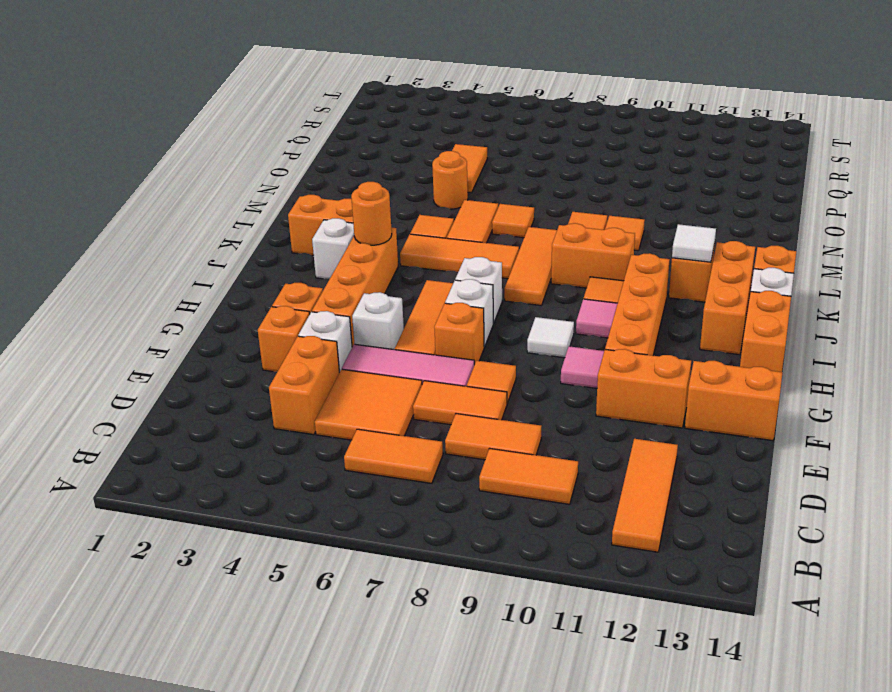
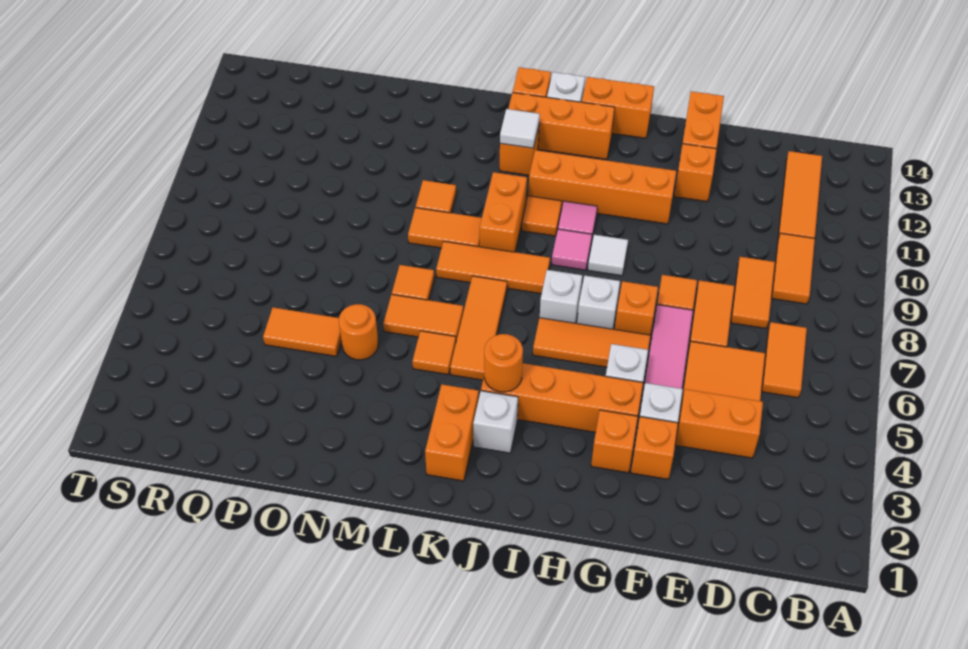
orange tile B12:D12 level 1 -> orange tile C11:C13 level 1
orange brick F11:F12 level 1 -> orange brick F12 level 1
pink tile G10 level 1 -> pink tile I9 level 1

